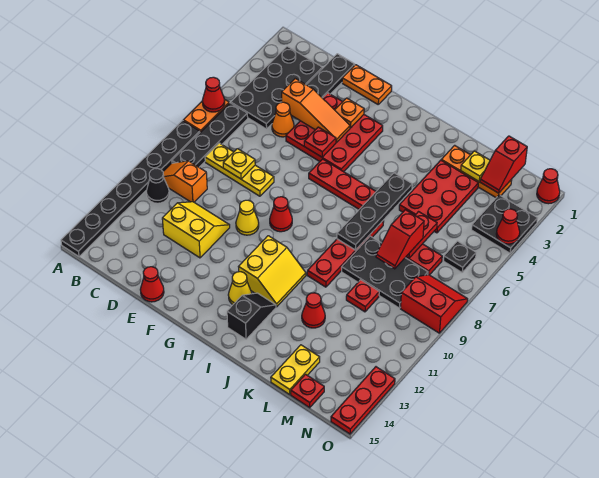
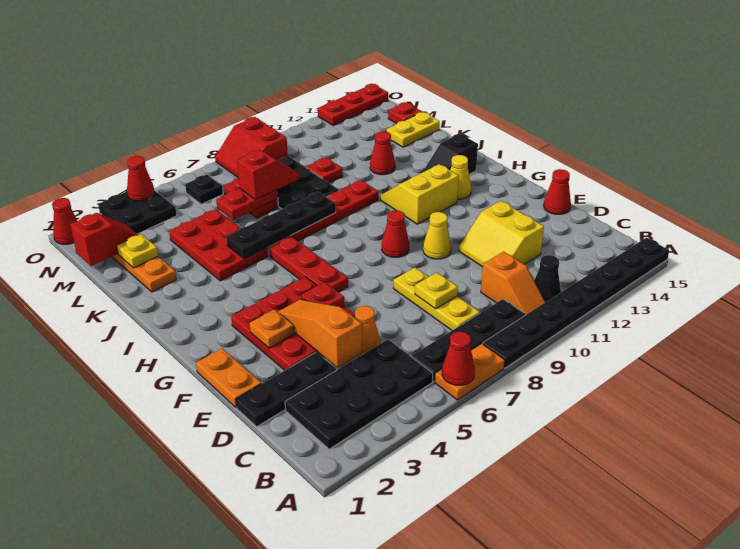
red plate K3:L5 level 1 -> red plate J4:L5 level 1

